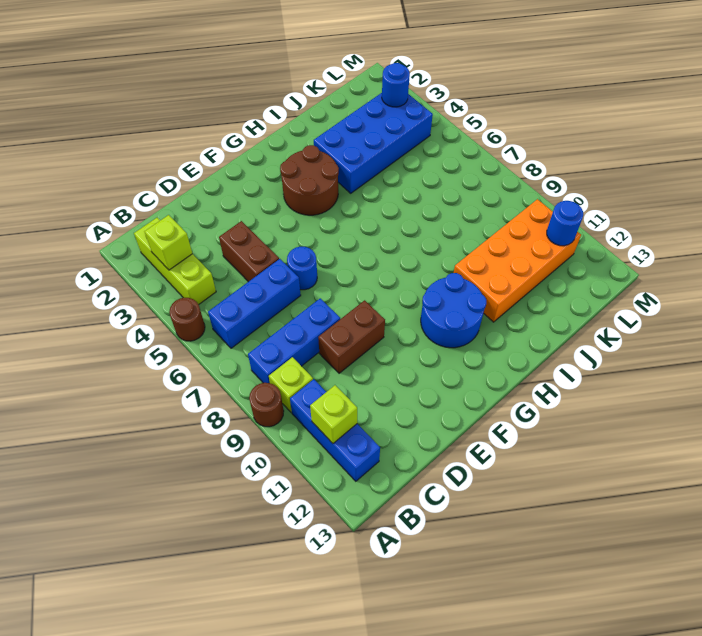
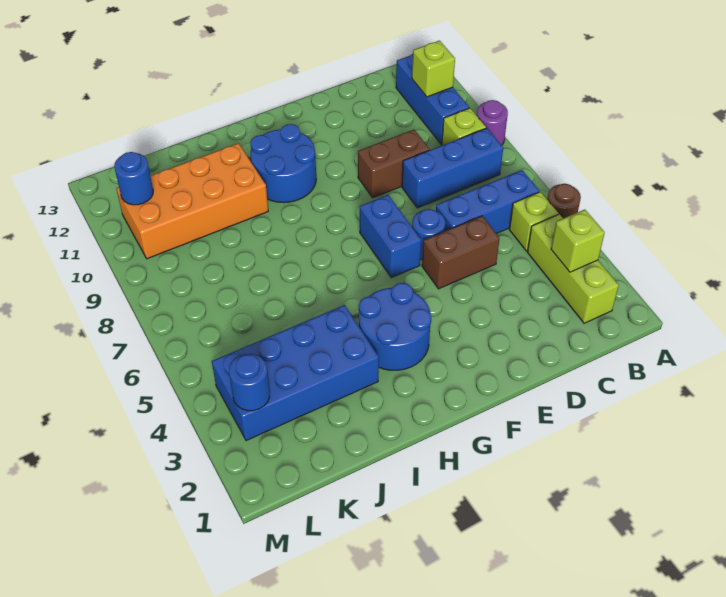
brown round brick A9 level 1 -> purple round brick A9 level 1
none -> lime brick B5 level 1
brown brick D4:D5 level 1 -> brown brick D5:E5 level 1
none -> blue brick F6:F7 level 1
brown round brick G3:H4 level 1 -> blue round brick G3:H4 level 1

